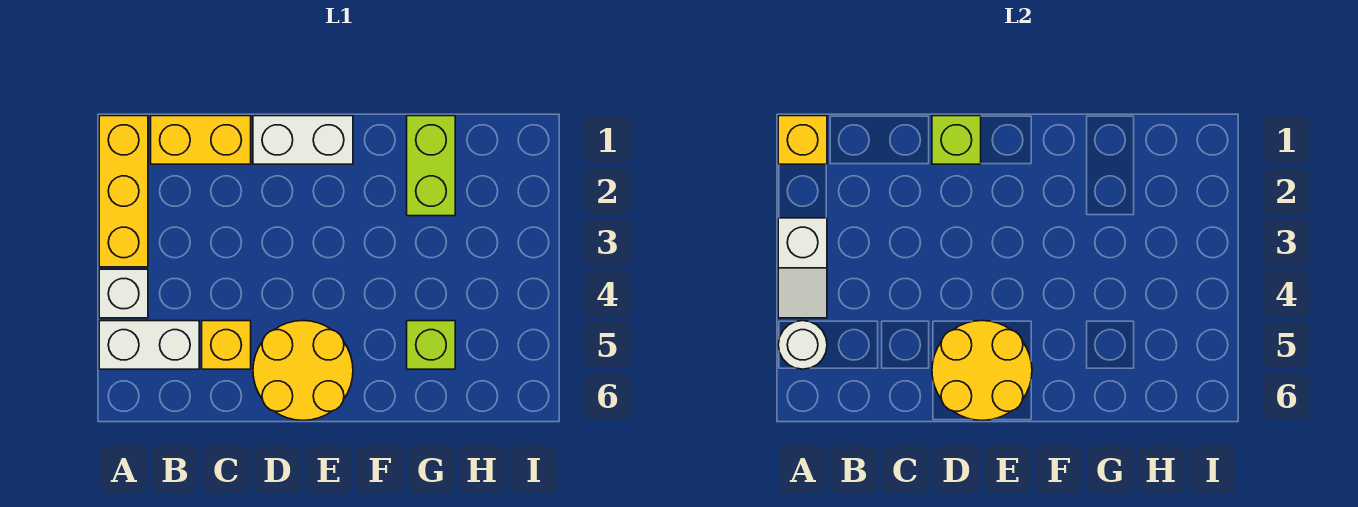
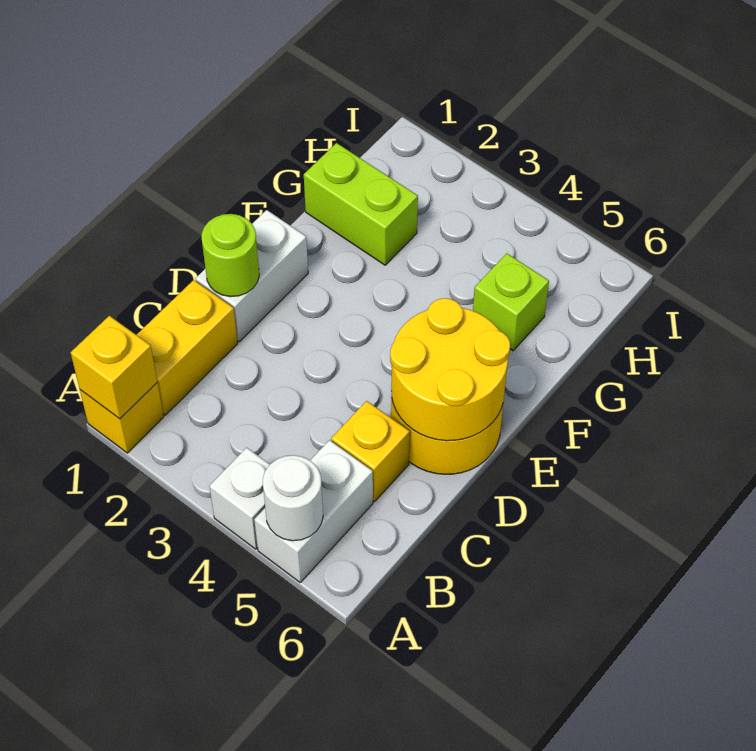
yellow brick A1:A3 level 1 -> yellow brick A1 level 1
white slope A3:A4 level 2 top 3 -> none
lime brick D1 level 2 -> lime round brick D1 level 2

